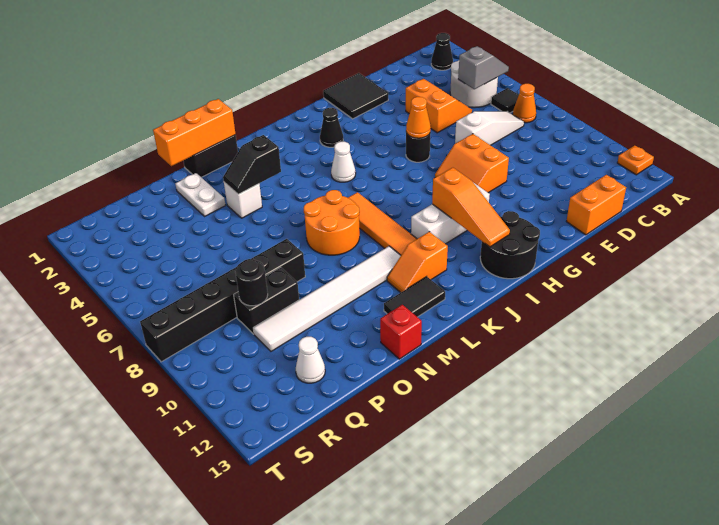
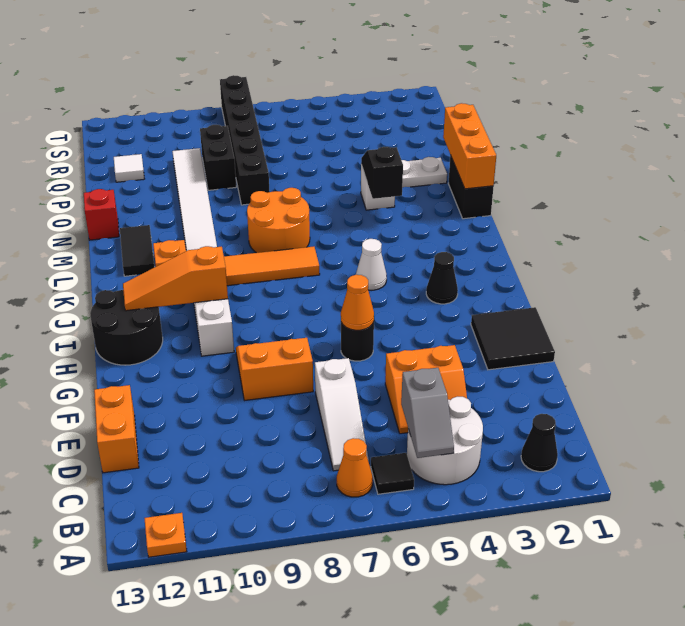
black round brick Q9 level 2 -> none
white cone Q12 level 1 -> white tile Q12 level 1

